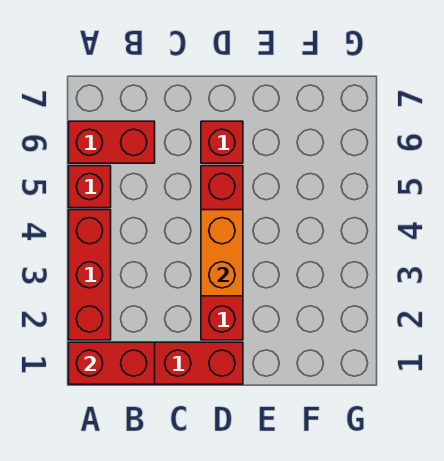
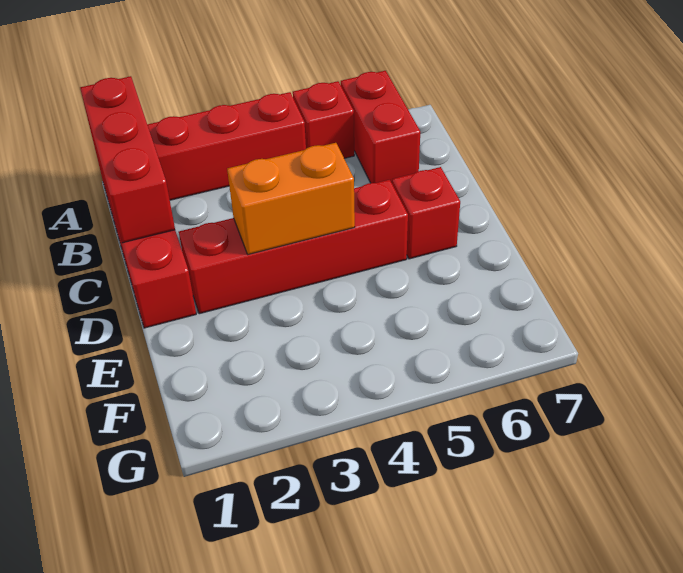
red brick A1:B1 level 2 -> red brick A1:C1 level 2

